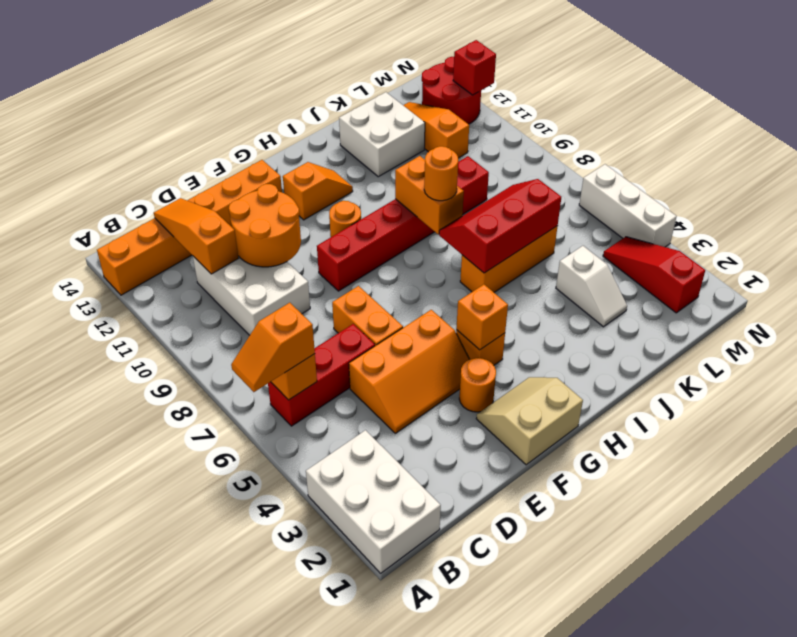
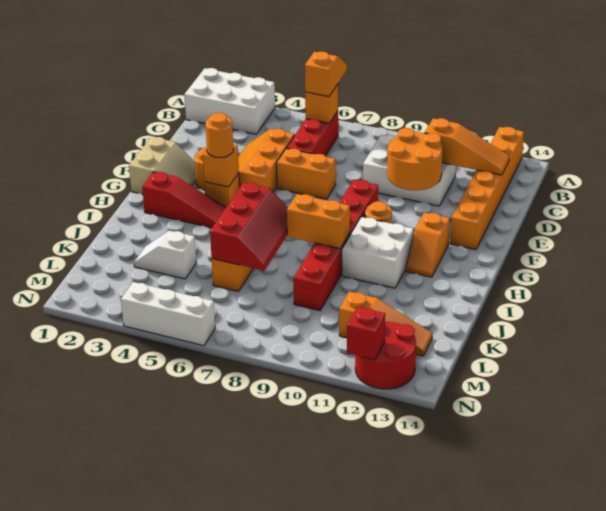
orange round brick I8 level 3 -> orange round brick G4 level 3
white brick J12:K13 level 1 -> white brick H10:I11 level 1
red slope M2:M4 level 1 top 2 -> red slope H2:H4 level 1 top 2

